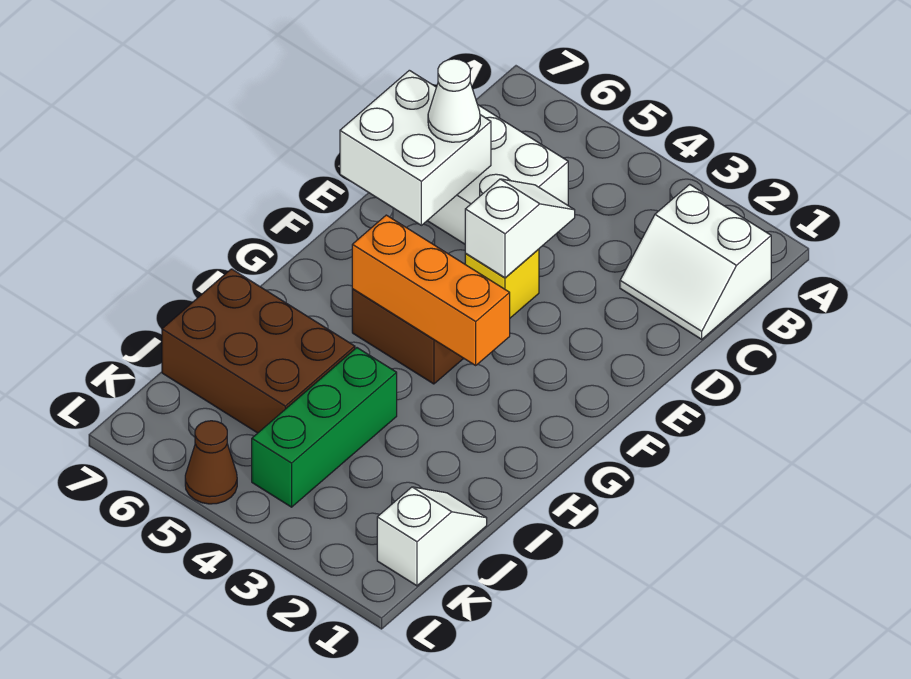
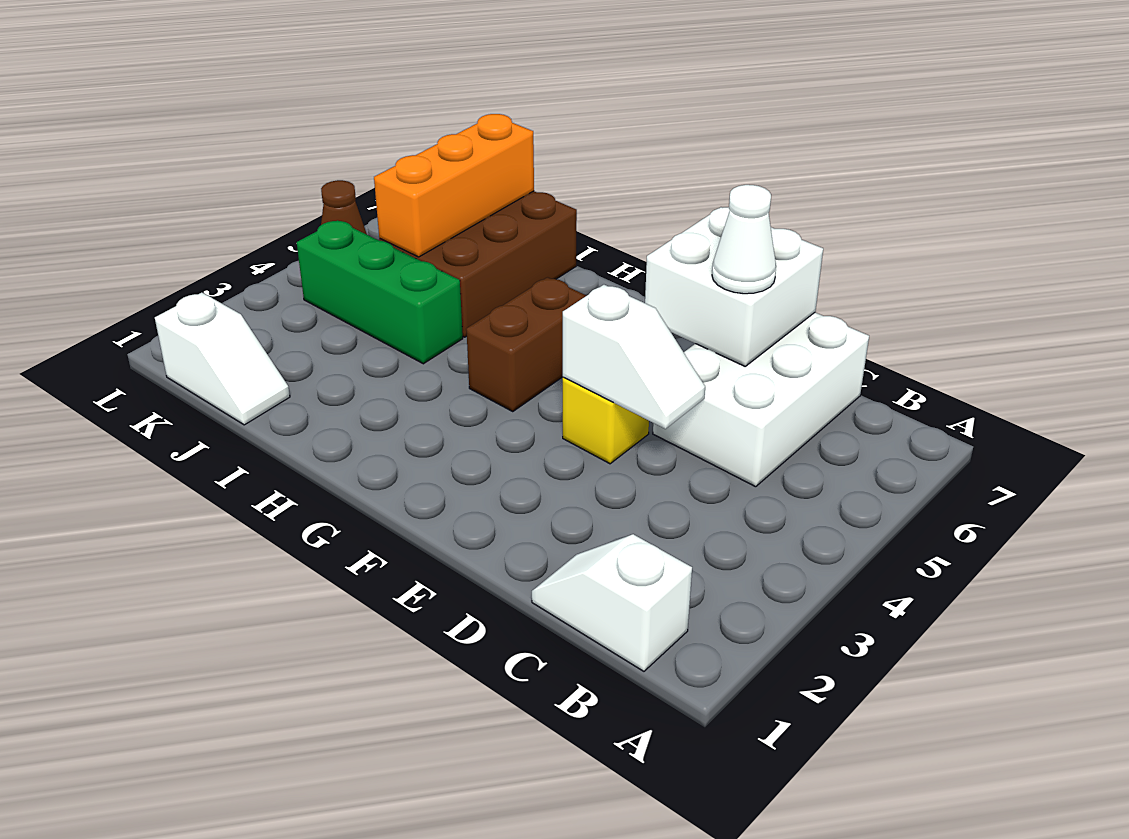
white slope B1:C2 level 1 top B -> white slope B1:C1 level 1 top B
orange brick G3:G5 level 2 -> orange brick J5:J7 level 2

